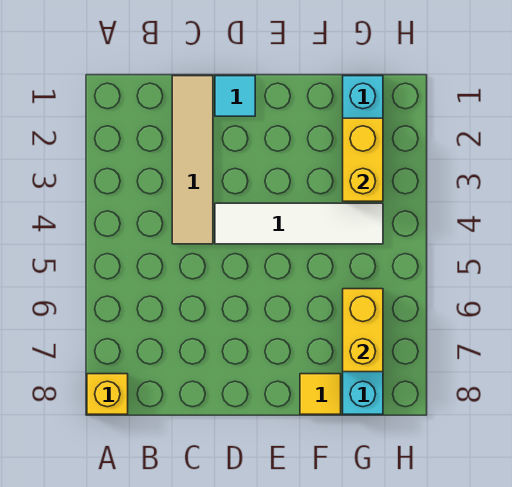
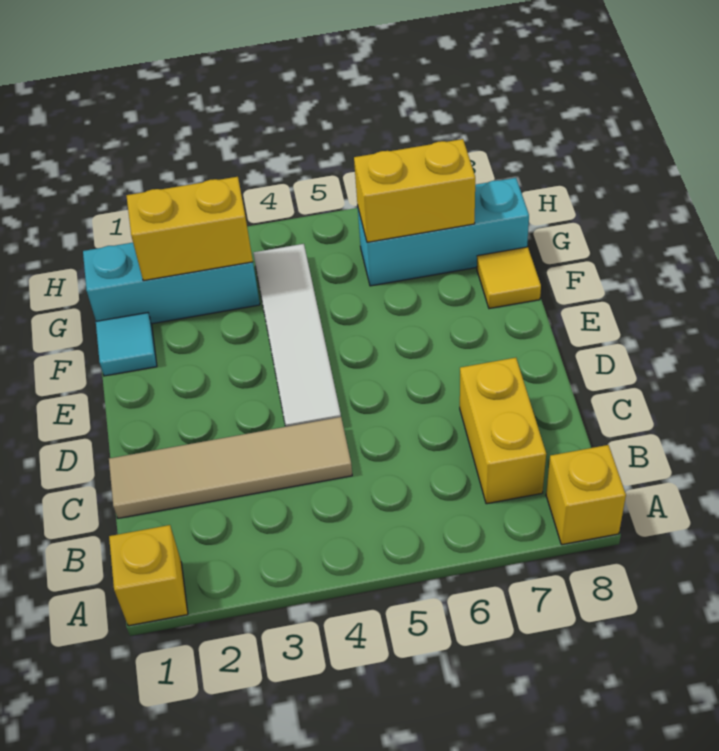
none -> yellow brick A1 level 1
none -> yellow brick B7:C7 level 1
cyan tile D1 level 1 -> cyan tile F1 level 1

